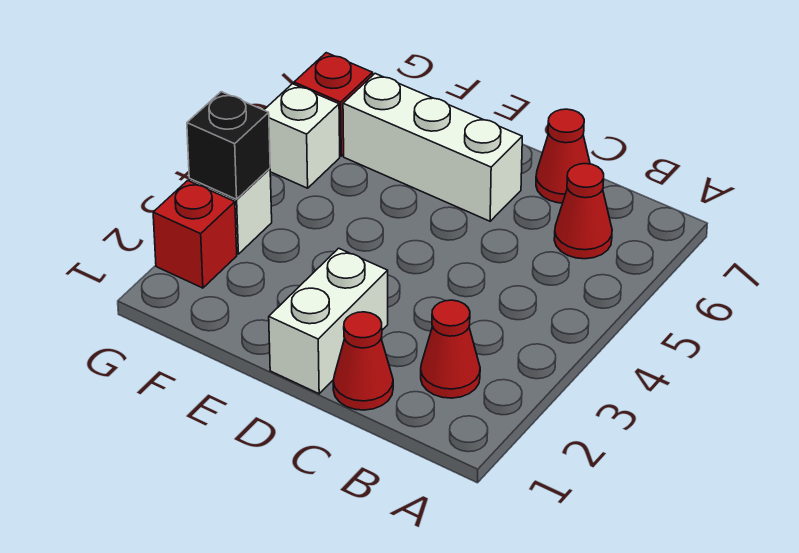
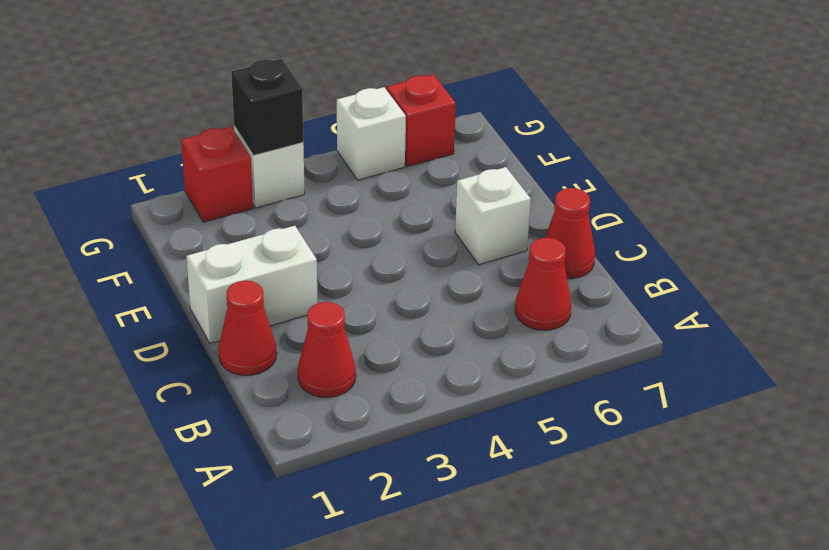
white brick D6:F6 level 1 -> white brick D6 level 1

